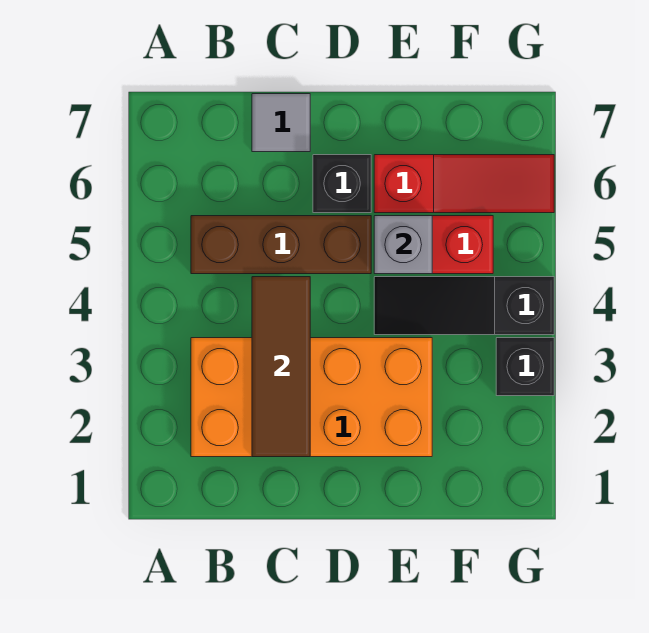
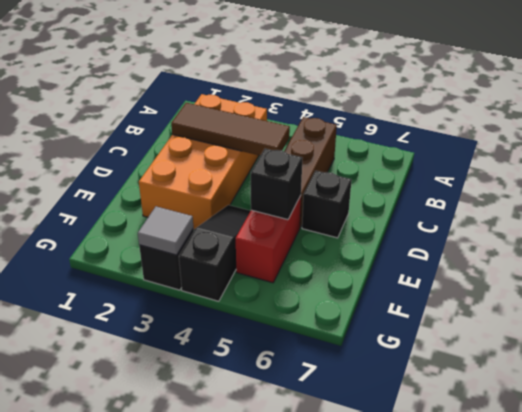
grey tile C7 level 1 -> grey tile G3 level 2
grey brick E5 level 2 -> black brick E5 level 2
red slope E6:G6 level 1 top E -> none

